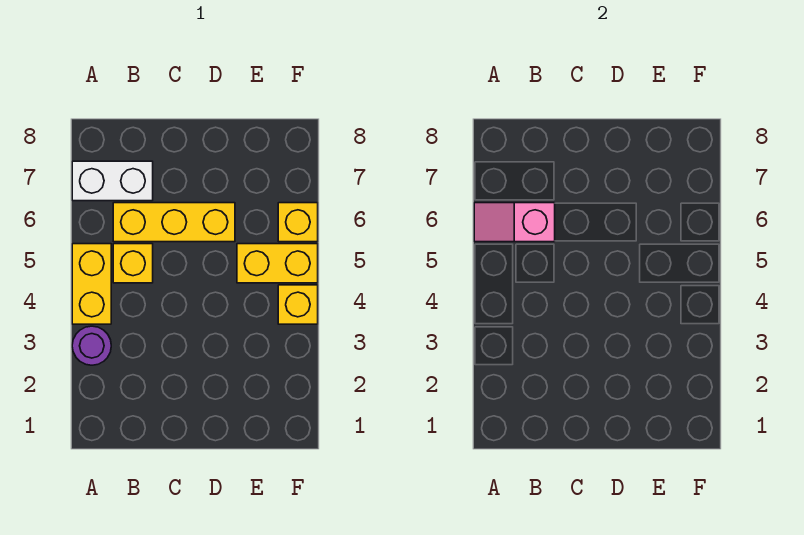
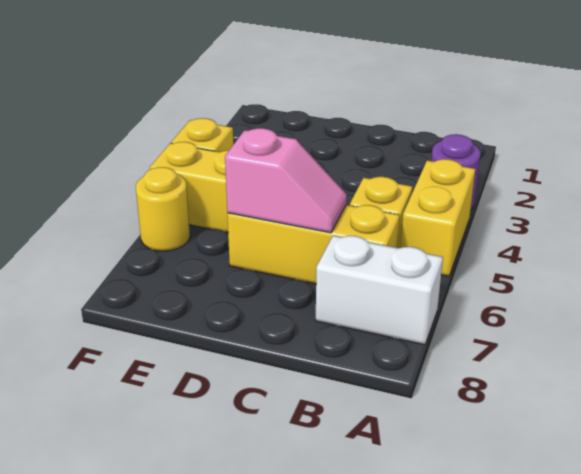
pink slope A6:B6 level 2 top B -> pink slope C6:D6 level 2 top D
yellow brick F6 level 1 -> yellow round brick F6 level 1

